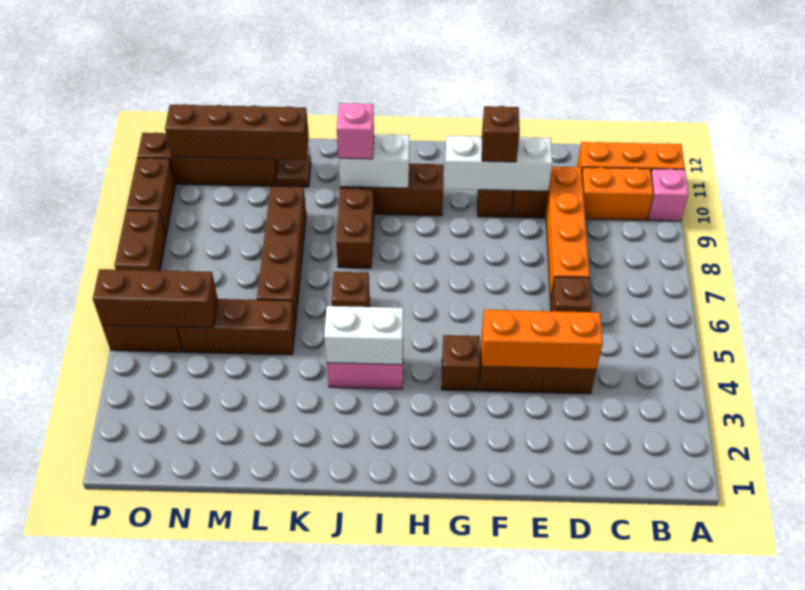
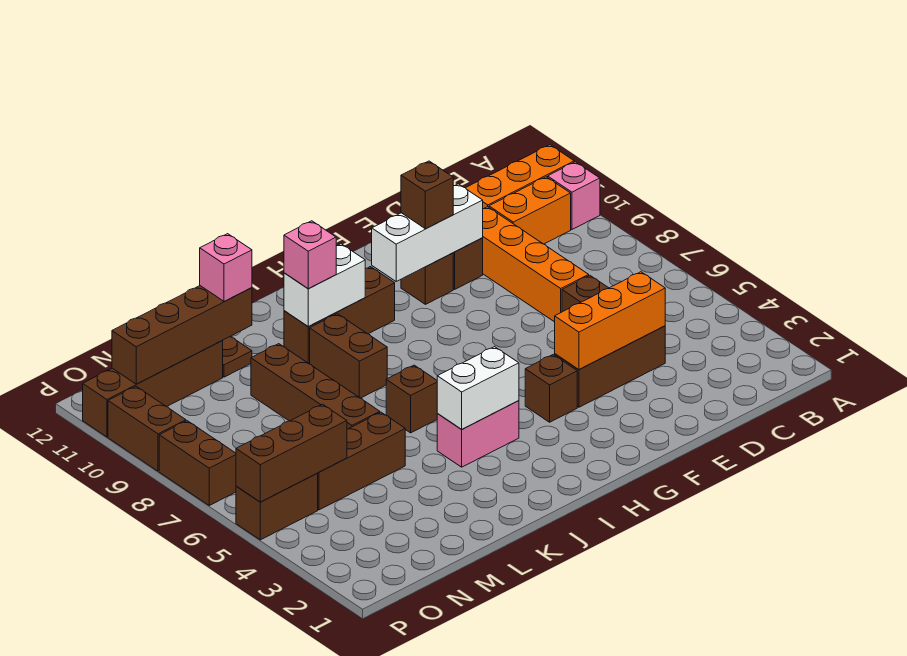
none -> pink brick L11 level 3

